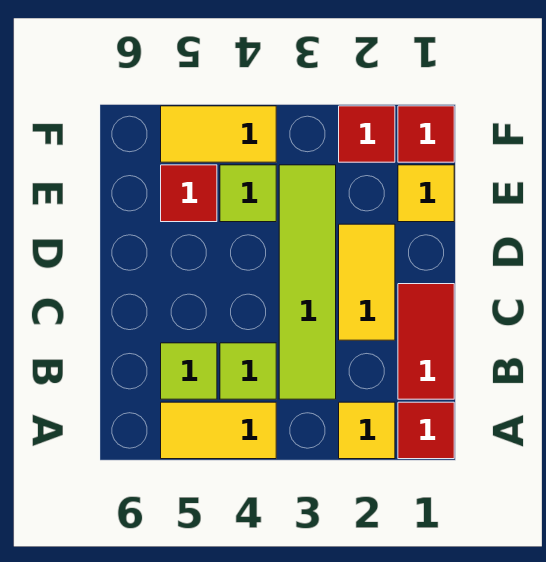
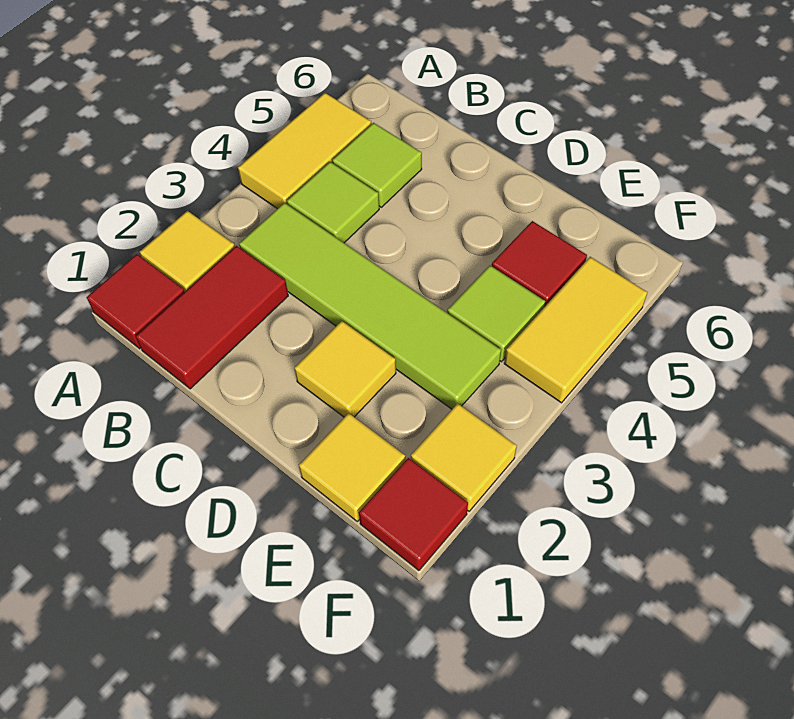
red tile B1:C1 level 1 -> red tile B1:B2 level 1
yellow tile C2:D2 level 1 -> yellow tile D2 level 1
red tile F2 level 1 -> yellow tile F2 level 1

